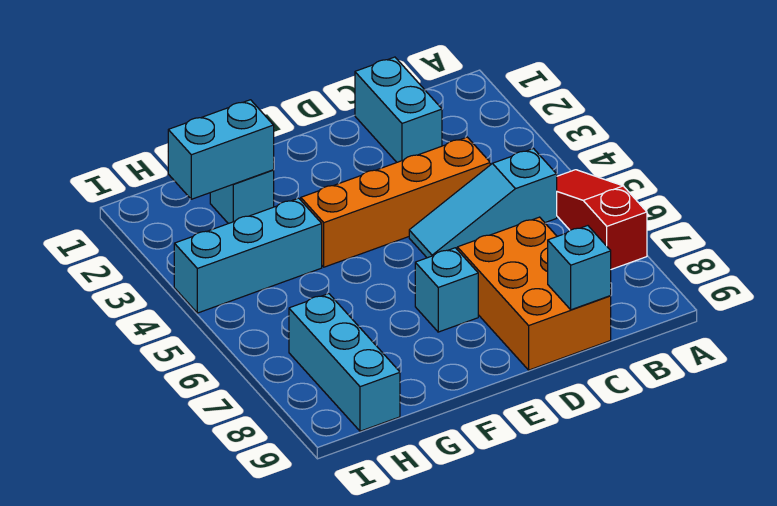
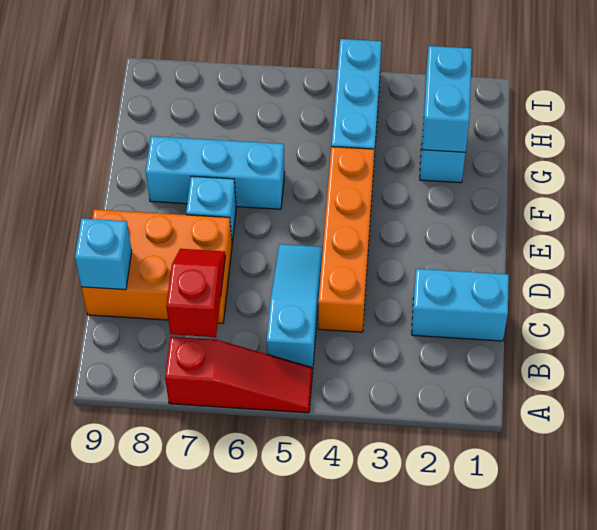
none -> red slope B7:C7 level 2 top B
cyan brick H7:H9 level 1 -> cyan brick F6:F8 level 1

